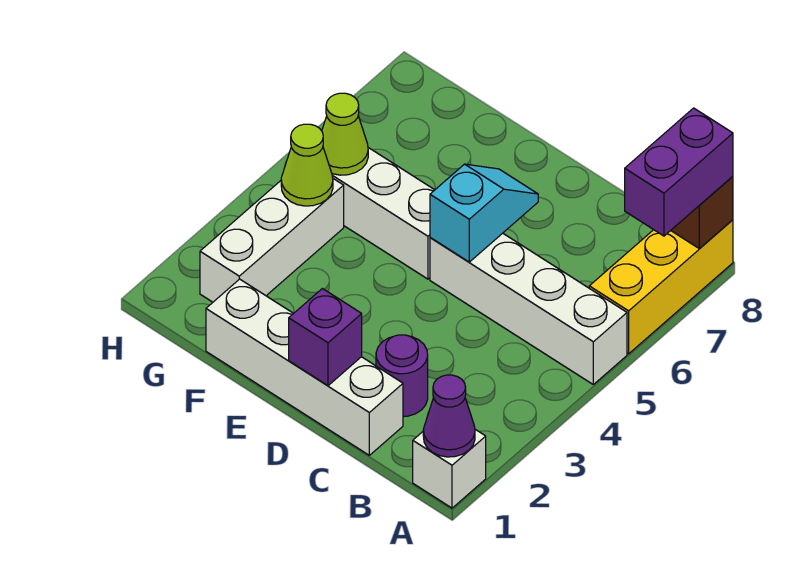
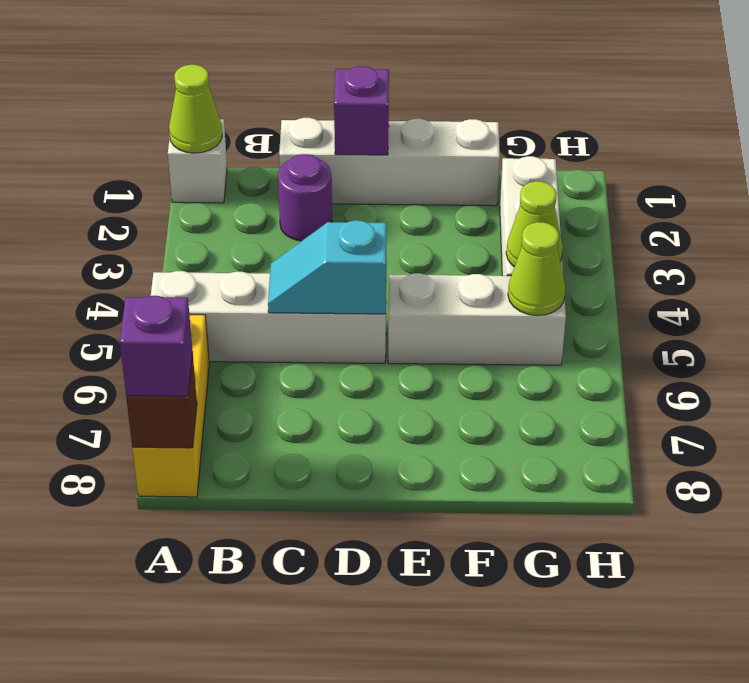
purple cone A1 level 2 -> lime cone A1 level 2
purple brick A7:A8 level 3 -> purple brick A8 level 3
cyan slope D5:D6 level 2 top 5 -> cyan slope C5:D5 level 2 top D

